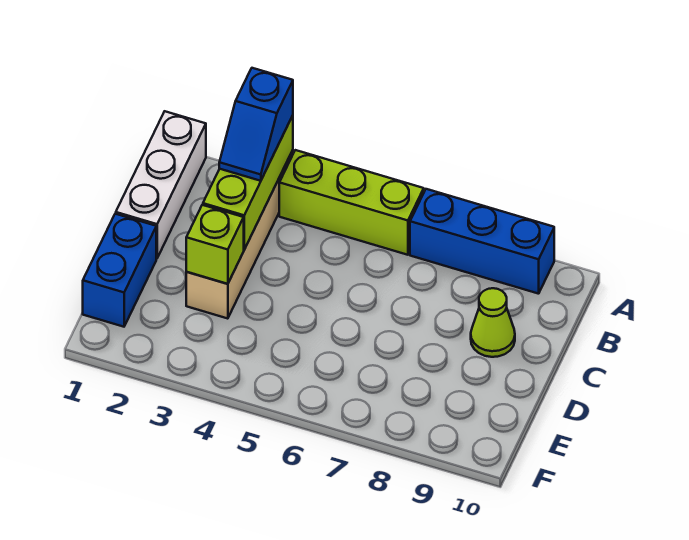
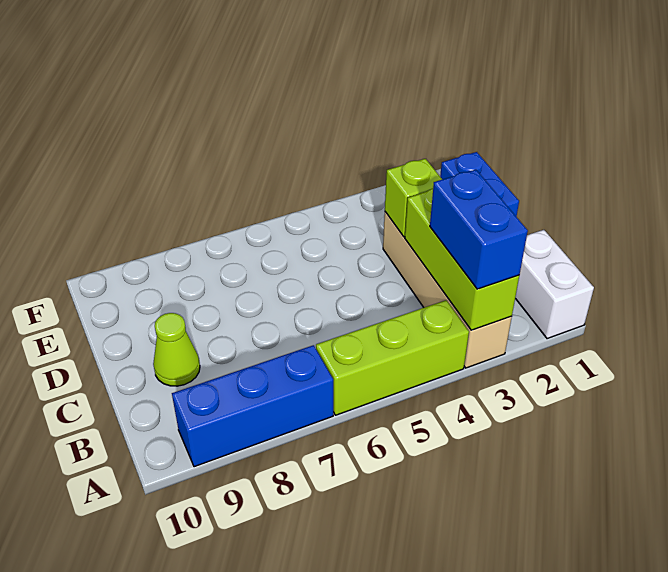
white brick A1:C1 level 1 -> white brick A1:B1 level 1
blue slope A3:B3 level 3 top A -> blue brick A3:B3 level 3

